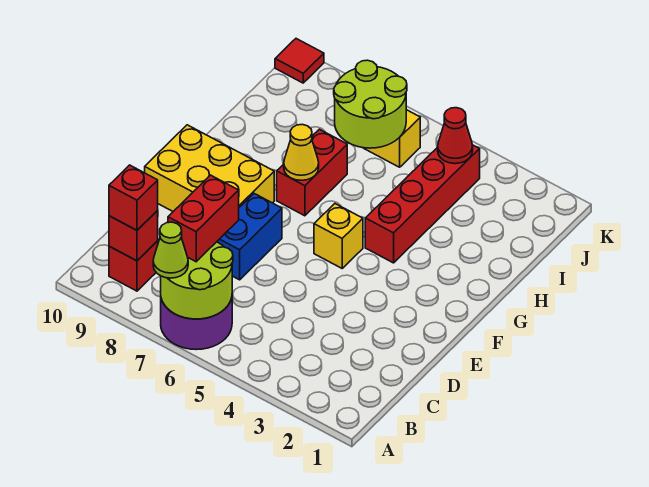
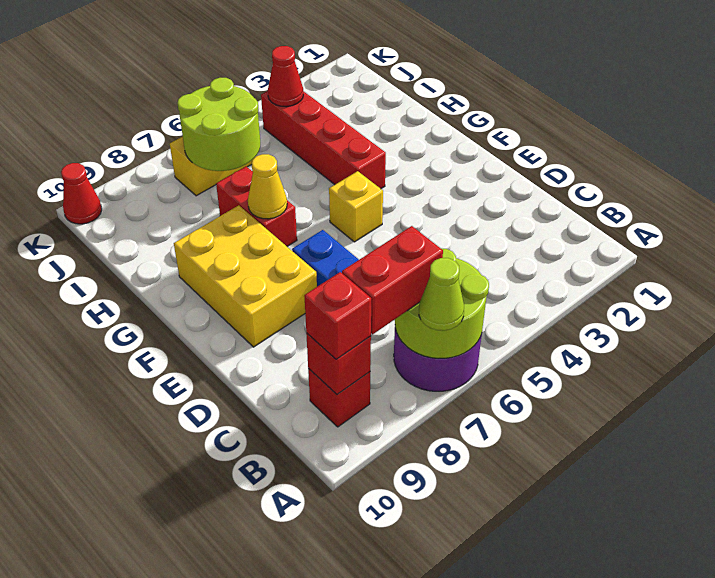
red brick B7:C7 level 3 -> red brick B7:B8 level 3
yellow brick E8:F10 level 1 -> yellow brick E8:G9 level 1
red tile K10 level 1 -> red cone K10 level 1

